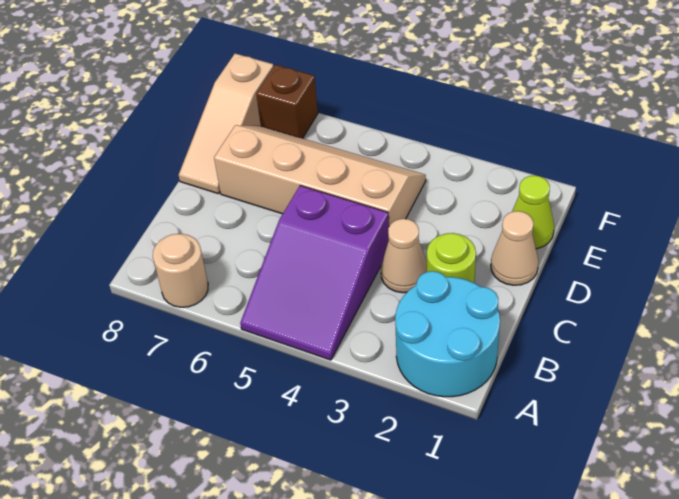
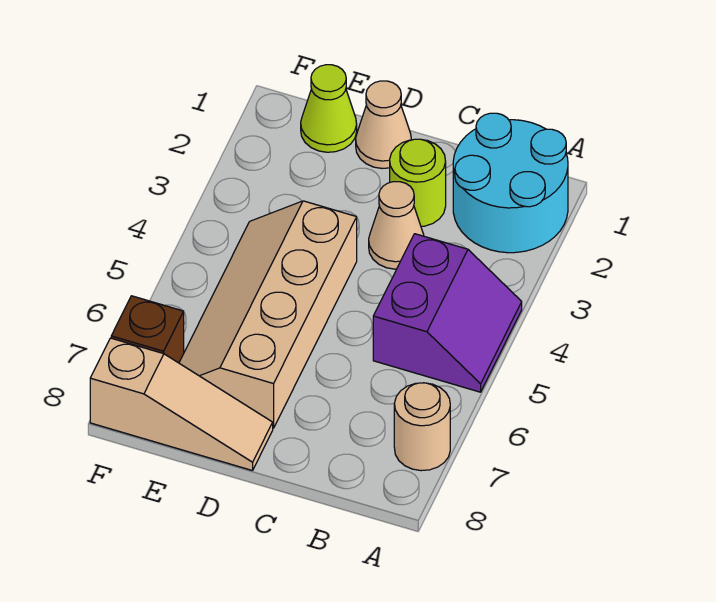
purple slope A4:C5 level 1 top C -> purple slope A4:B5 level 1 top B

